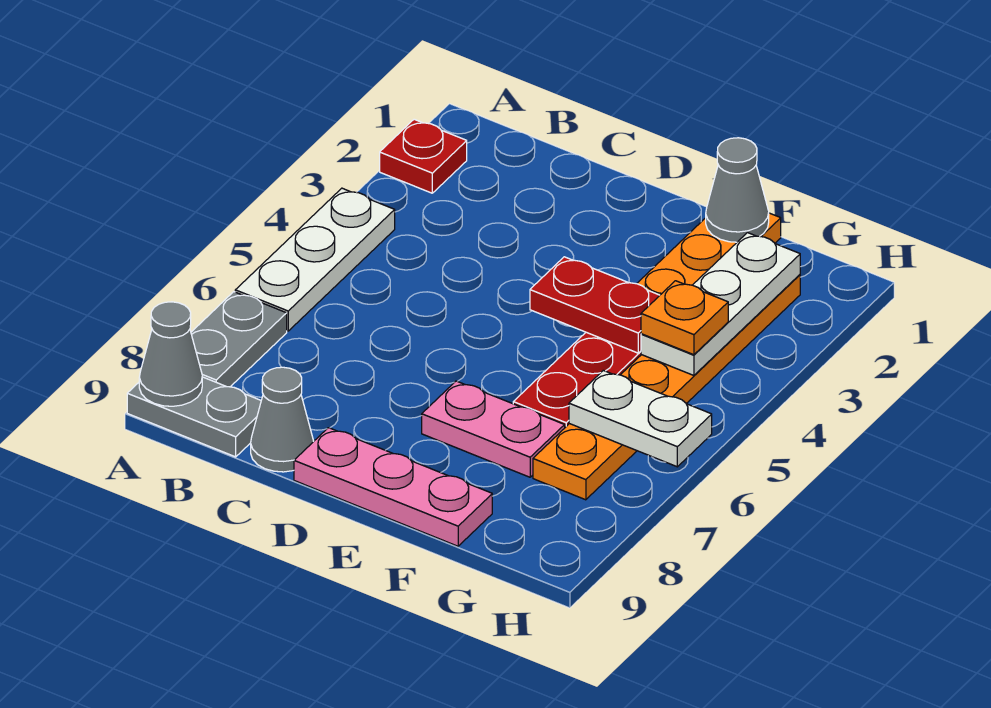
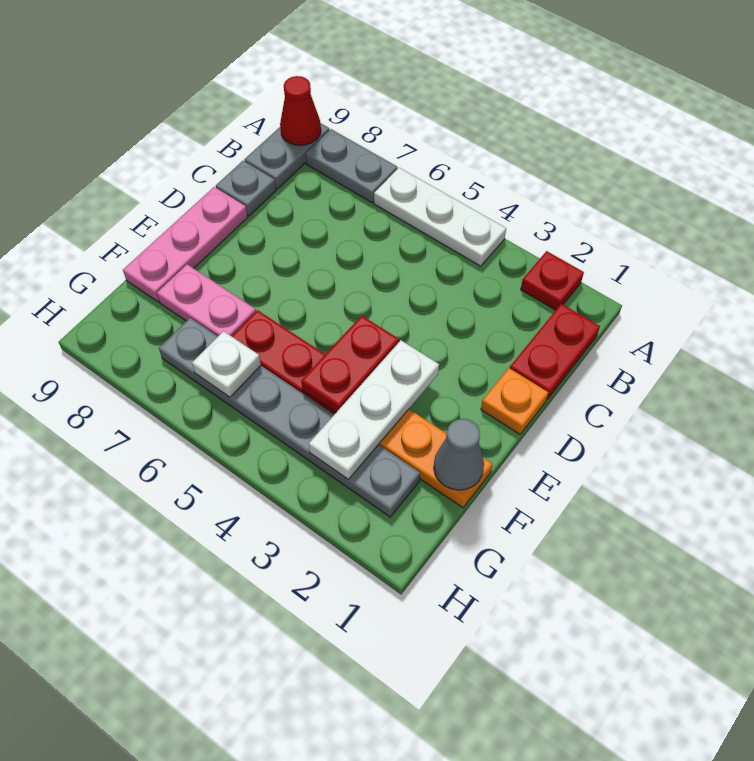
grey cone A9 level 2 -> red cone A9 level 2
none -> red plate B1:C1 level 1
grey cone C9 level 1 -> grey plate C9 level 1
pink plate E7:F7 level 1 -> pink plate F7:F8 level 1
orange plate G2:G7 level 1 -> grey plate G2:G7 level 1
white plate G2:G4 level 2 -> white plate E3:G3 level 2
orange plate G4 level 3 -> orange plate D1 level 1
white plate G6:H6 level 2 -> white plate G6 level 2

